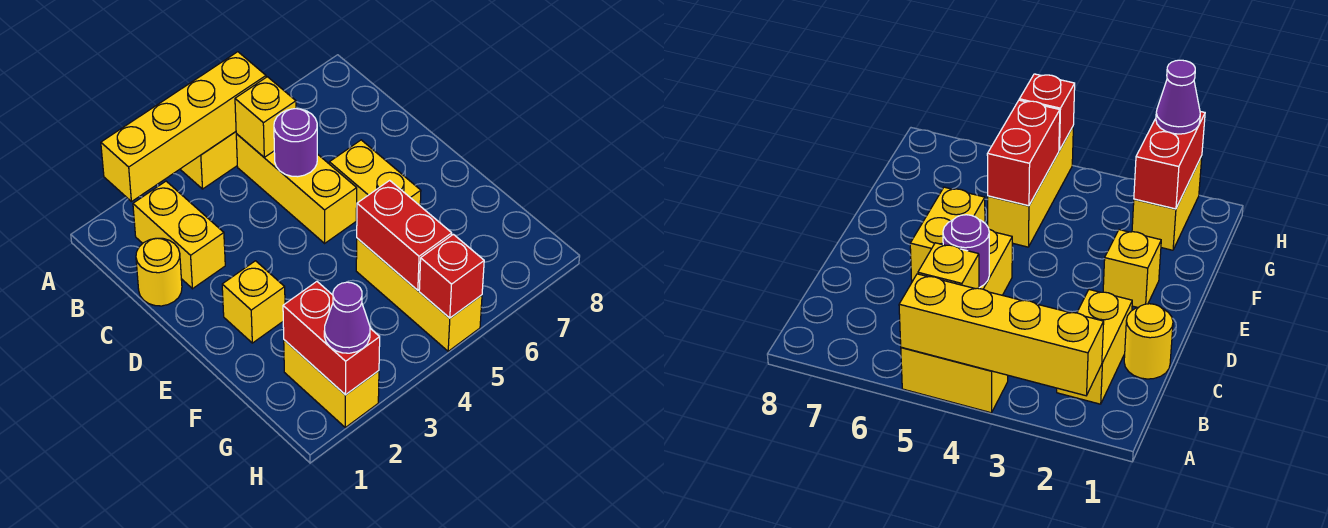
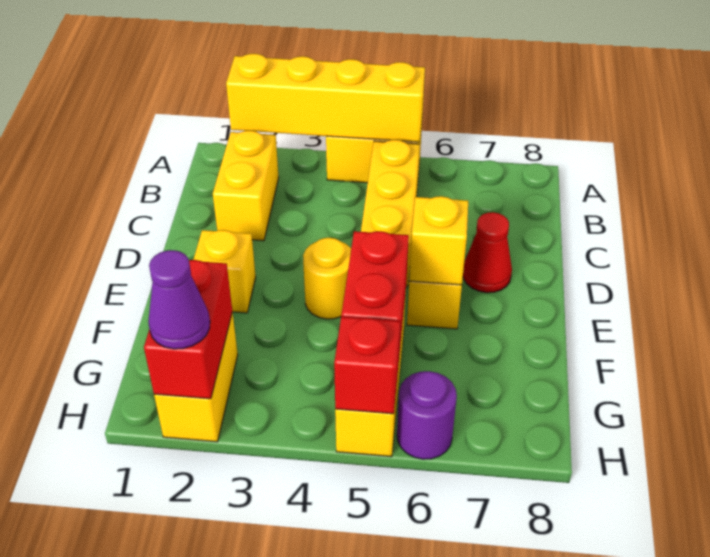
yellow brick B5 level 2 -> yellow brick E6 level 2
yellow round brick C1 level 1 -> yellow round brick E4 level 1
purple round brick C5 level 2 -> purple round brick H6 level 1
none -> red cone D7 level 1

